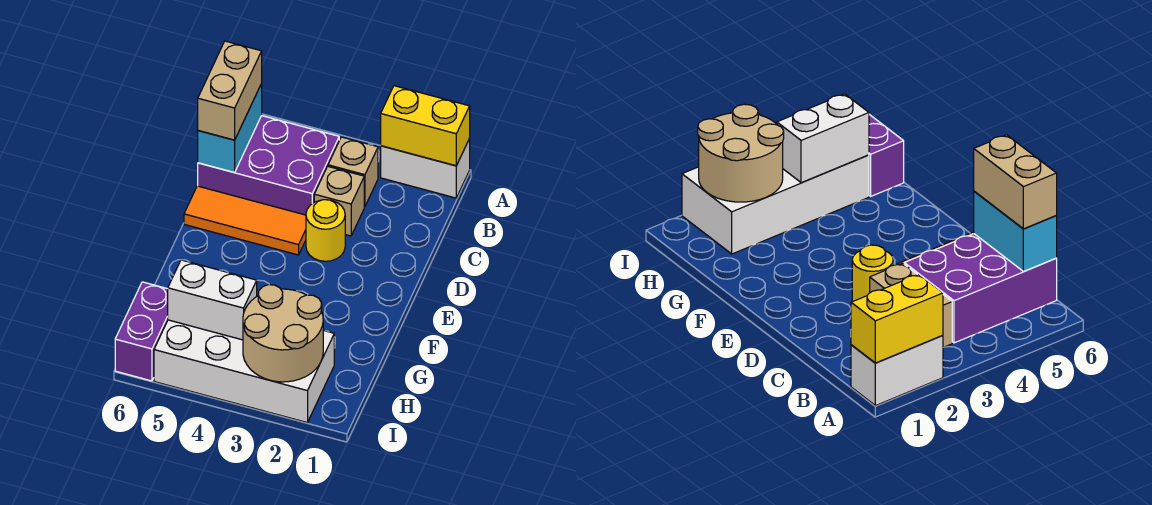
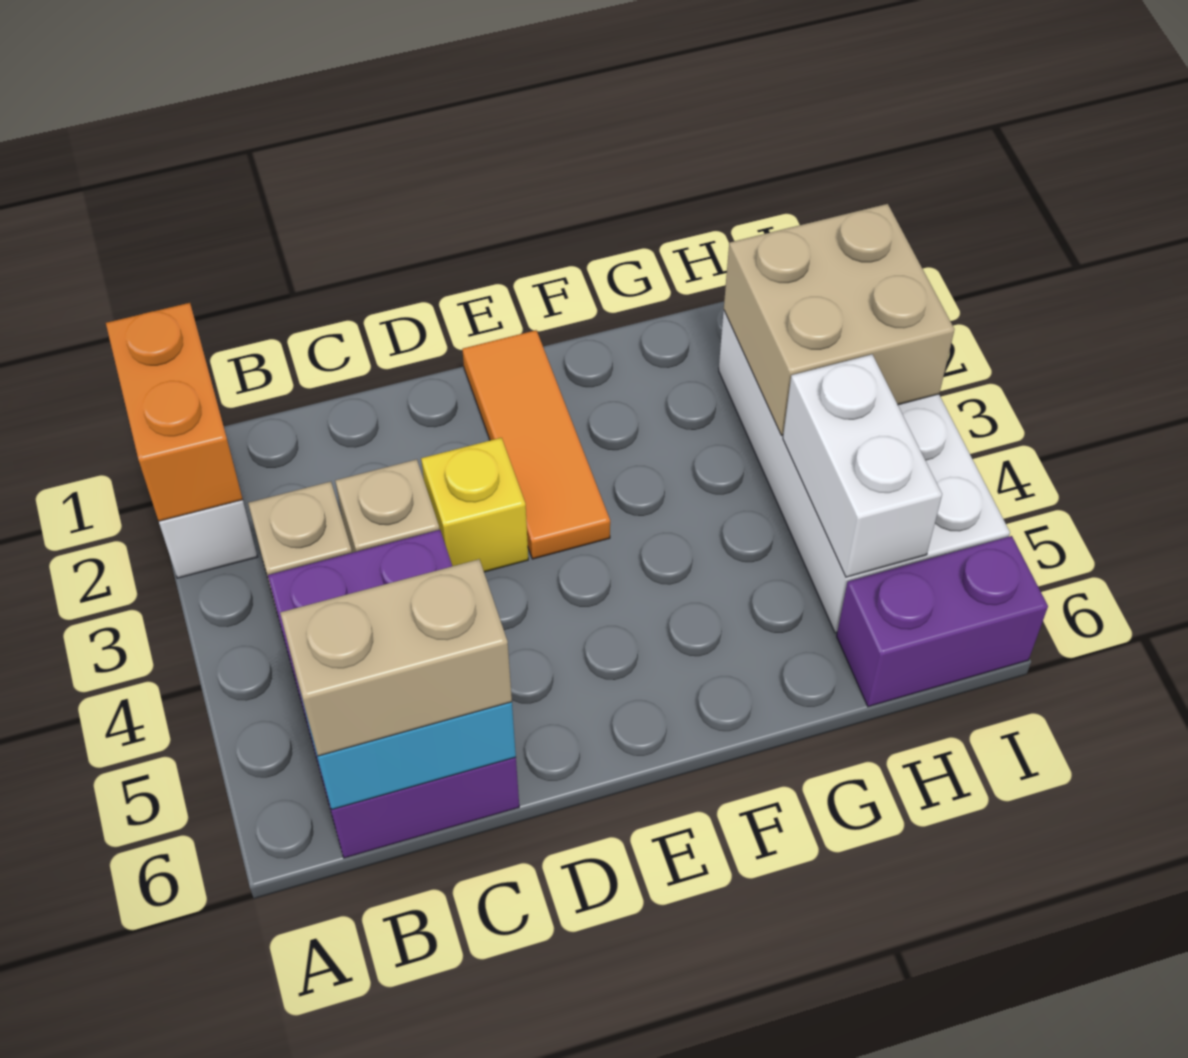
yellow brick A1:A2 level 2 -> orange brick A1:A2 level 2
yellow round brick D3 level 1 -> yellow brick D3 level 1
orange tile D4:D6 level 1 -> orange tile E1:E3 level 1
tan round brick H2:I3 level 2 -> tan brick H2:I3 level 2

